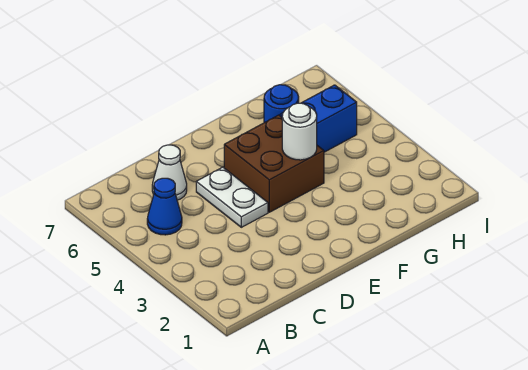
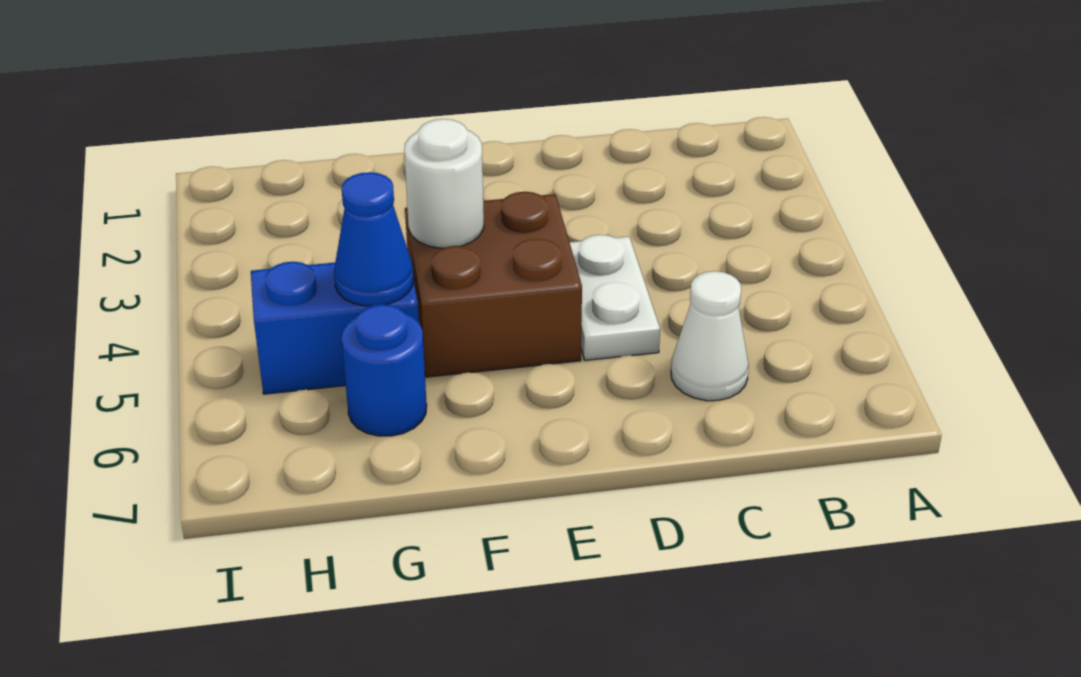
blue cone B5 level 1 -> blue cone G5 level 2

